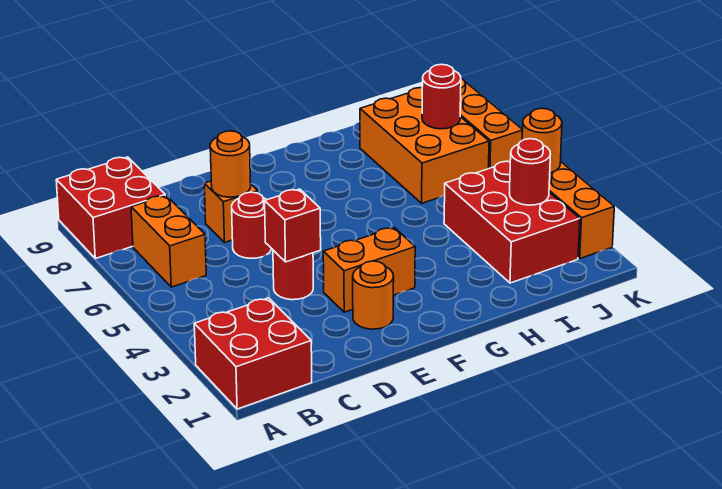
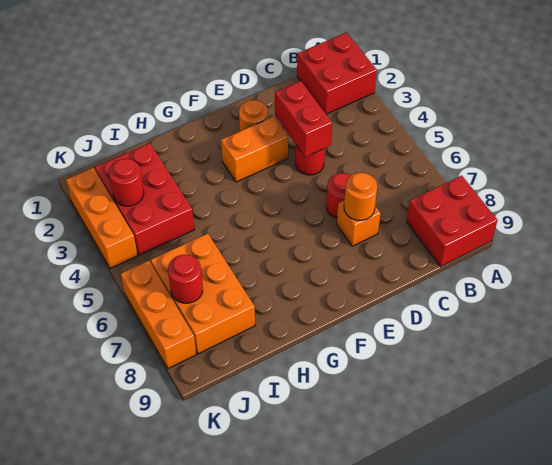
orange brick B6:B7 level 1 -> none
red brick D4 level 2 -> red brick D3:D4 level 2
orange round brick K4 level 2 -> none

